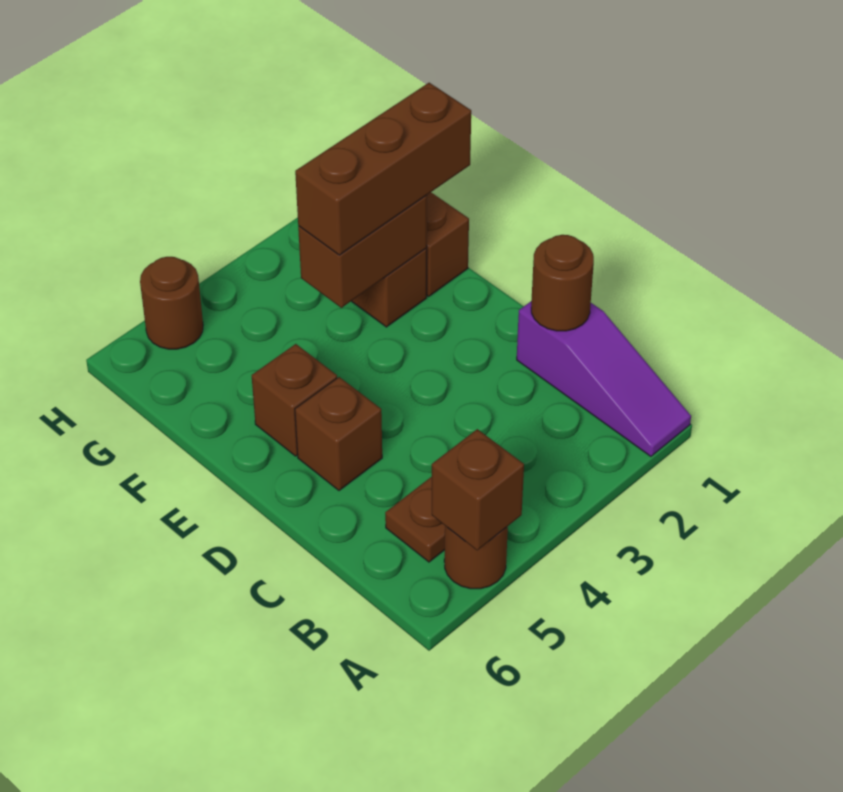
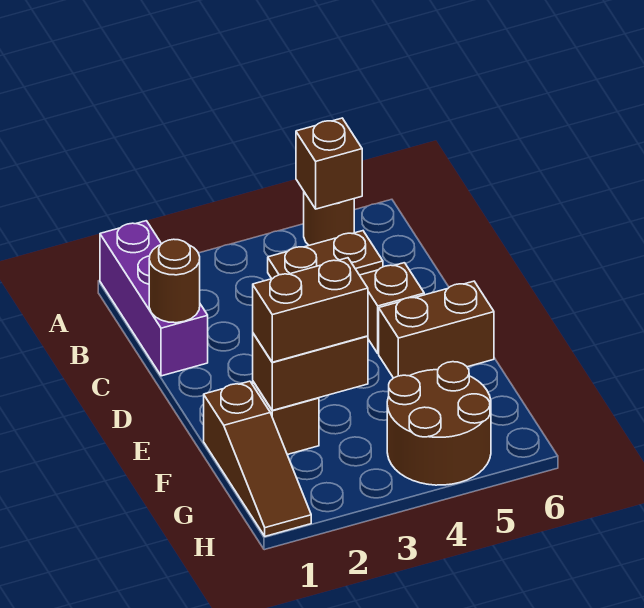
purple slope A1:C1 level 1 top C -> purple brick A1:C1 level 1
brown brick E5 level 1 -> brown brick E5:E6 level 1
brown brick F1:F3 level 3 -> brown brick F2:F3 level 3
brown round brick H5 level 1 -> brown round brick G4:H5 level 1

